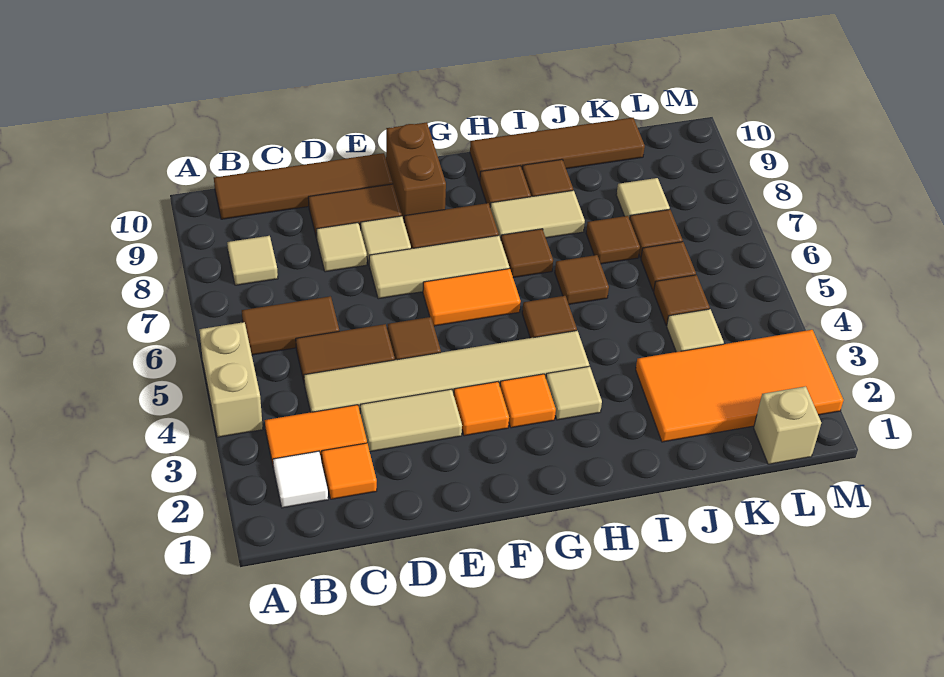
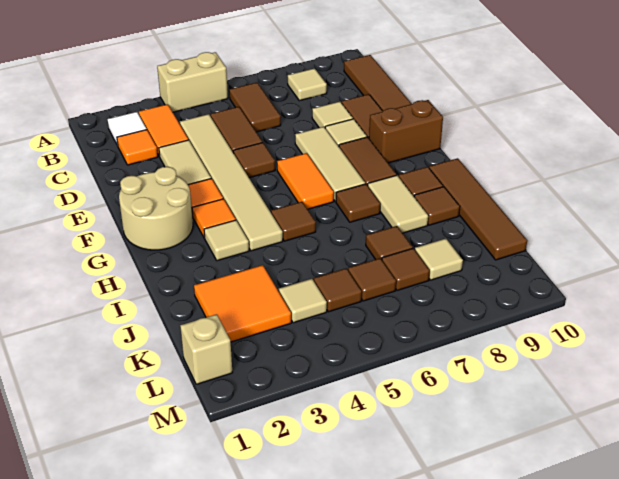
none -> tan round brick F1:G2 level 1
brown tile I6 level 1 -> none
orange tile J2:M3 level 1 -> orange tile J2:K3 level 1

